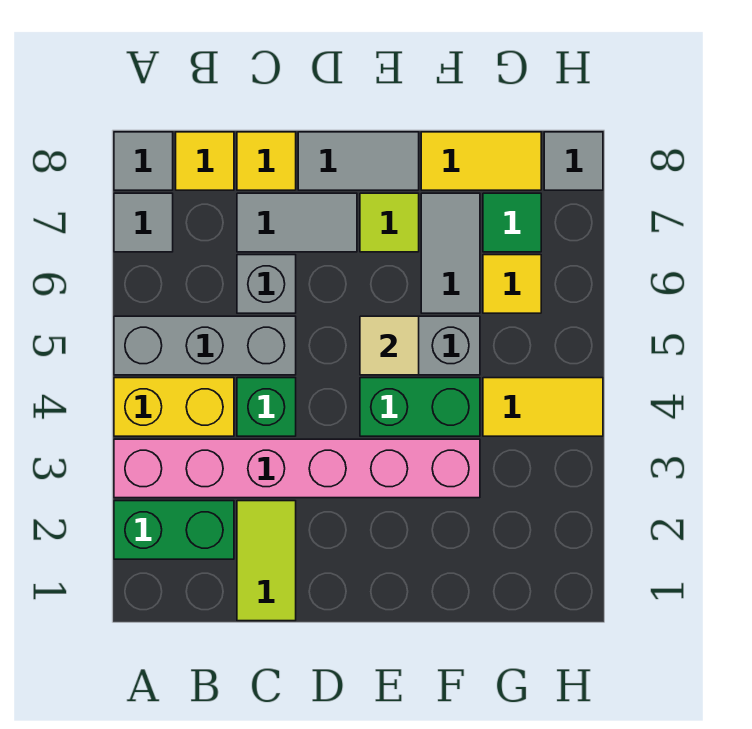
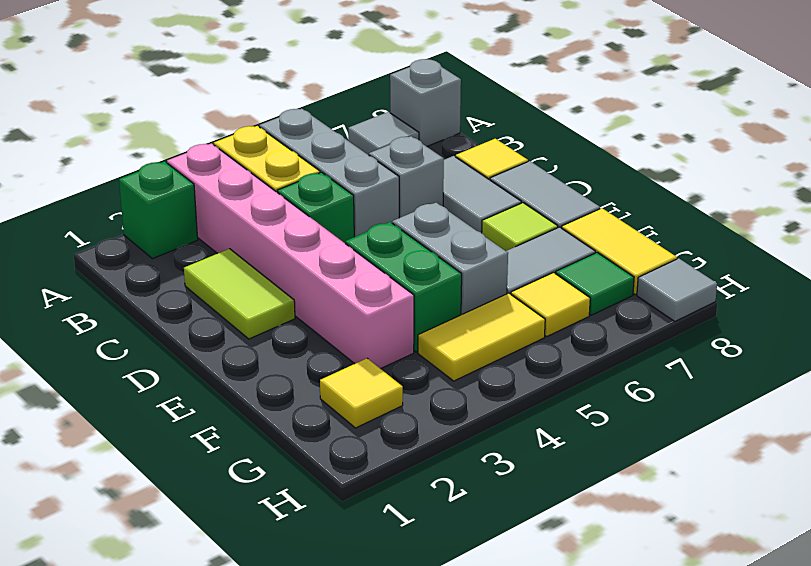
green brick A2:B2 level 1 -> green brick A2 level 1
grey tile A8 level 1 -> grey brick A8 level 1
yellow tile B8 level 1 -> yellow tile G2 level 1
lime tile C1:C2 level 1 -> lime tile C2:D2 level 1
tan tile E5 level 2 -> none
yellow tile G4:H4 level 1 -> yellow tile G4:G5 level 1

